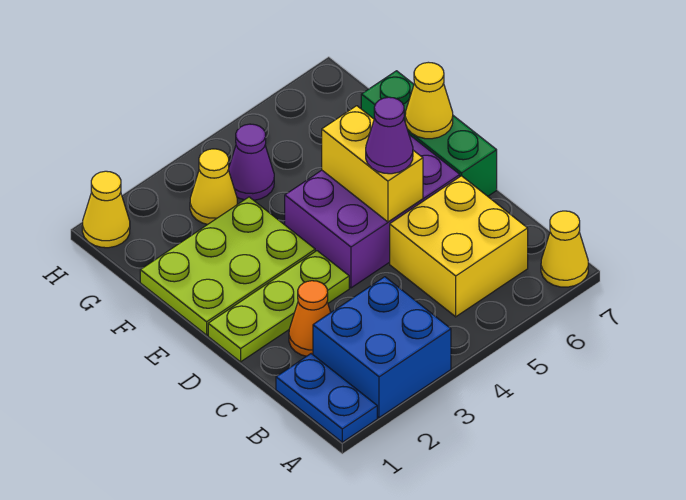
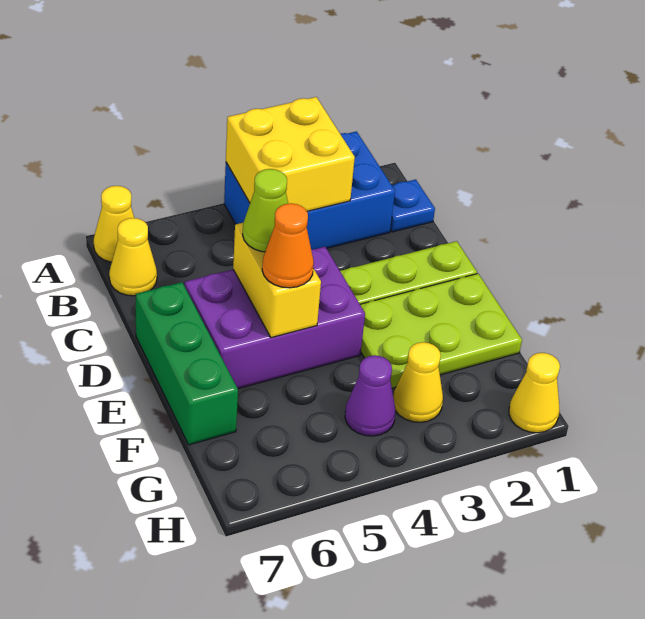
blue plate A1:B1 level 1 -> blue plate B1 level 1
blue brick A2:B3 level 1 -> blue brick A2:B4 level 1
yellow brick B5:C6 level 1 -> yellow brick A3:B4 level 2
orange cone C2 level 1 -> orange cone E5 level 3
purple cone D5 level 3 -> lime cone D5 level 3
yellow cone E7 level 2 -> yellow cone B7 level 1

